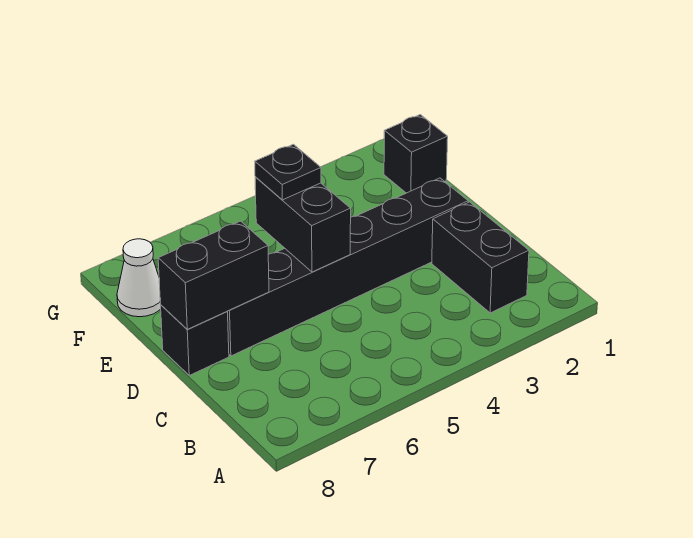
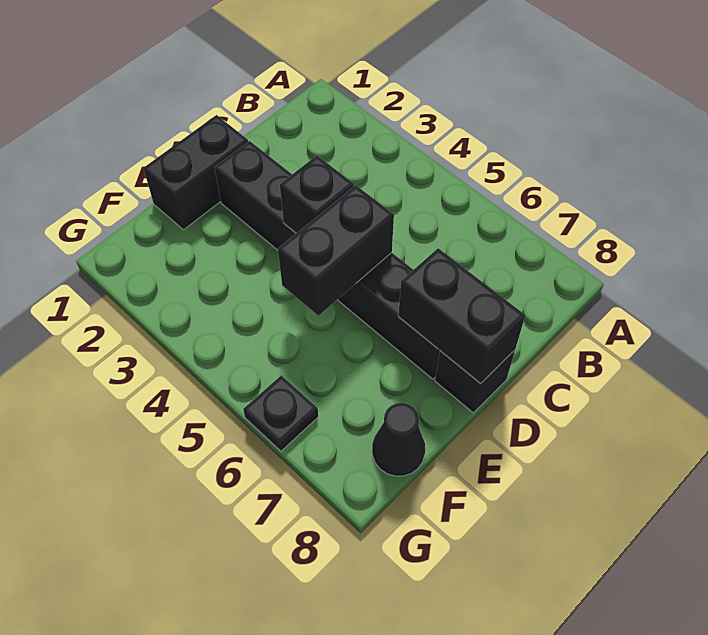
black brick B2:C2 level 1 -> black brick D1:E1 level 1
black plate E5 level 3 -> black plate G6 level 1
black brick F1 level 1 -> black brick D4 level 2
white cone F8 level 1 -> black cone F8 level 1

